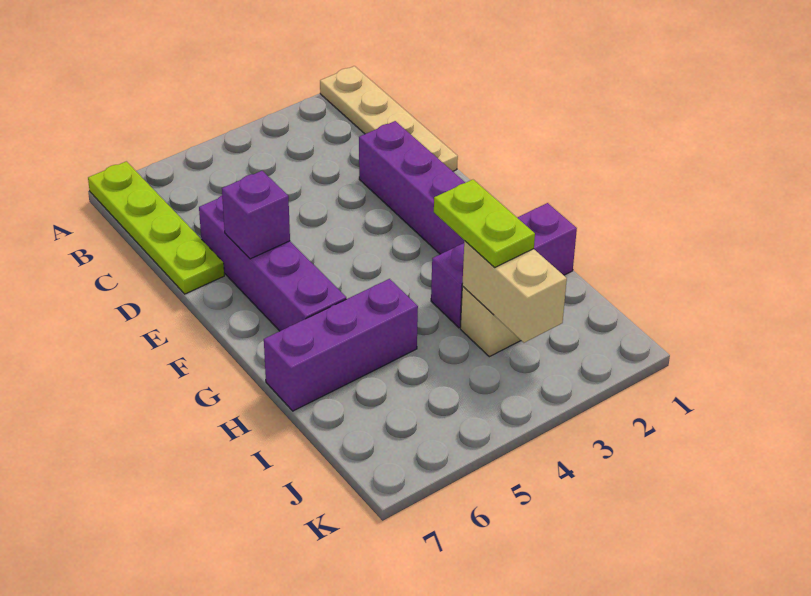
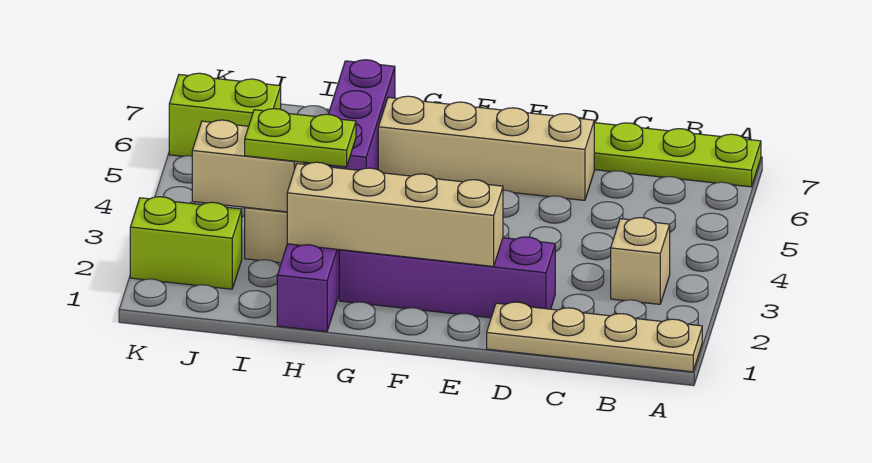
none -> tan brick B3 level 1
purple brick D6:G6 level 1 -> tan brick D6:G6 level 1
none -> tan brick E2:H2 level 2
purple brick E6 level 2 -> none
none -> lime brick J2:K2 level 1
none -> lime brick J6:K6 level 1

